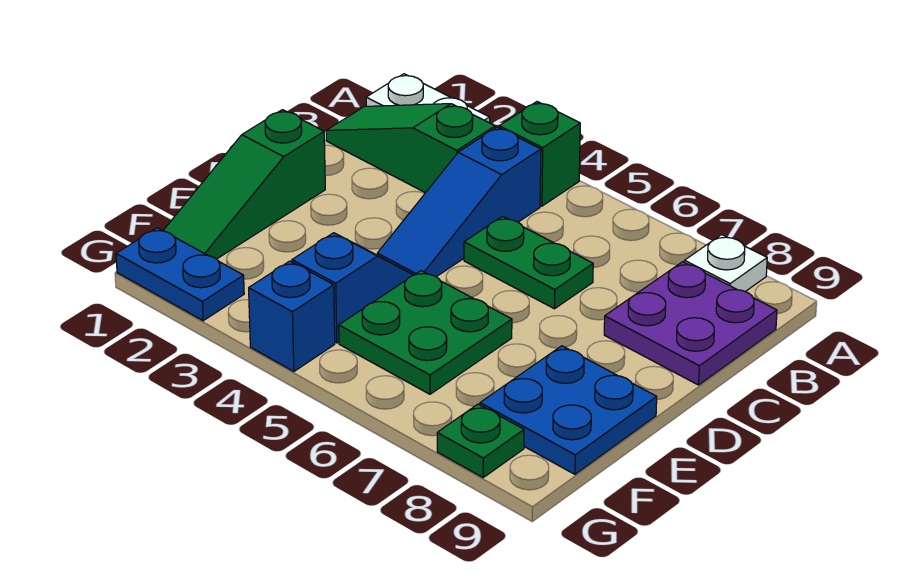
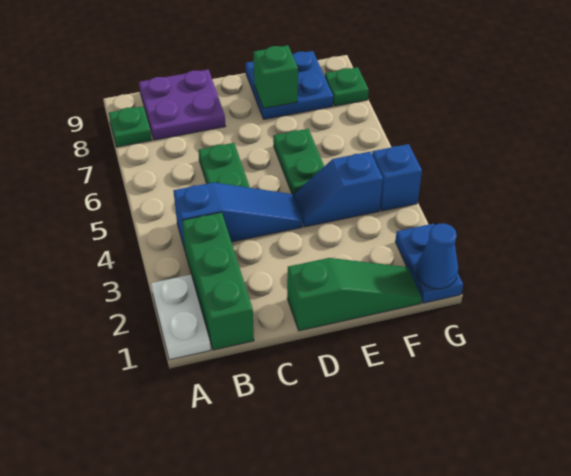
green brick A4 level 1 -> green brick E8 level 2
white plate A8 level 1 -> green plate A8 level 1
green slope B1:B3 level 1 top 3 -> green brick B1:B3 level 1
green plate E5:F6 level 1 -> green plate E5:E6 level 1
none -> blue cone G1 level 2

